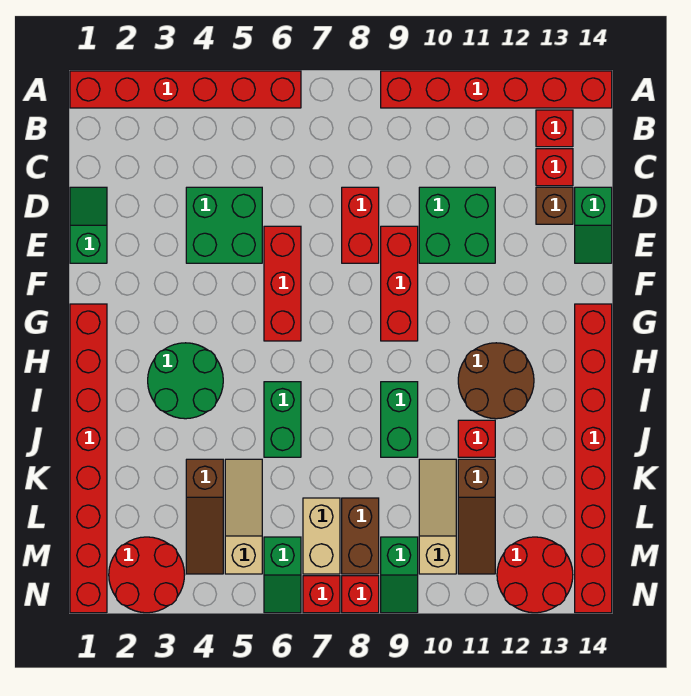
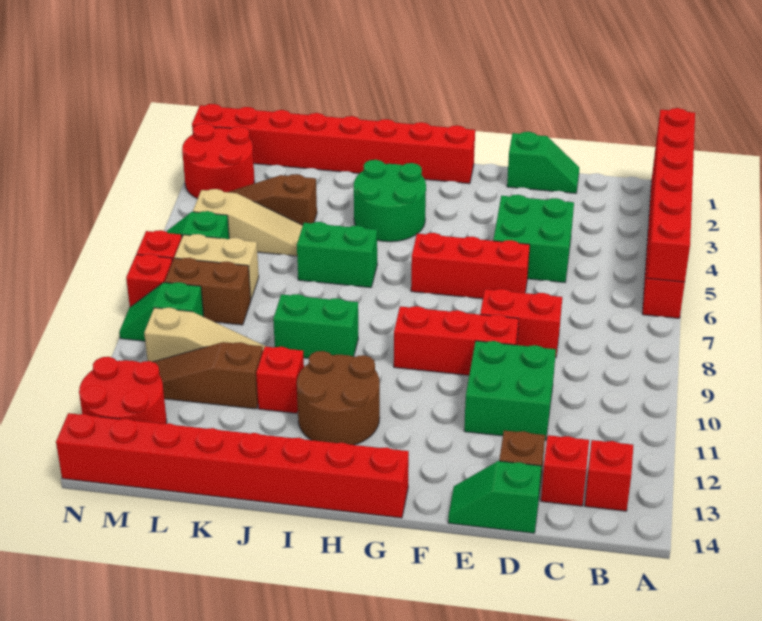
red brick A9:A14 level 1 -> red brick A1:A6 level 2

